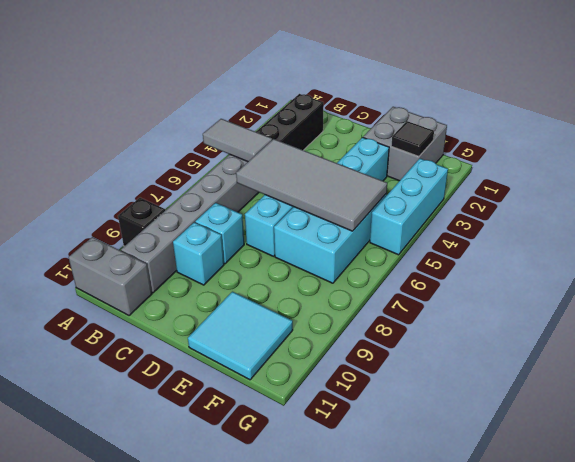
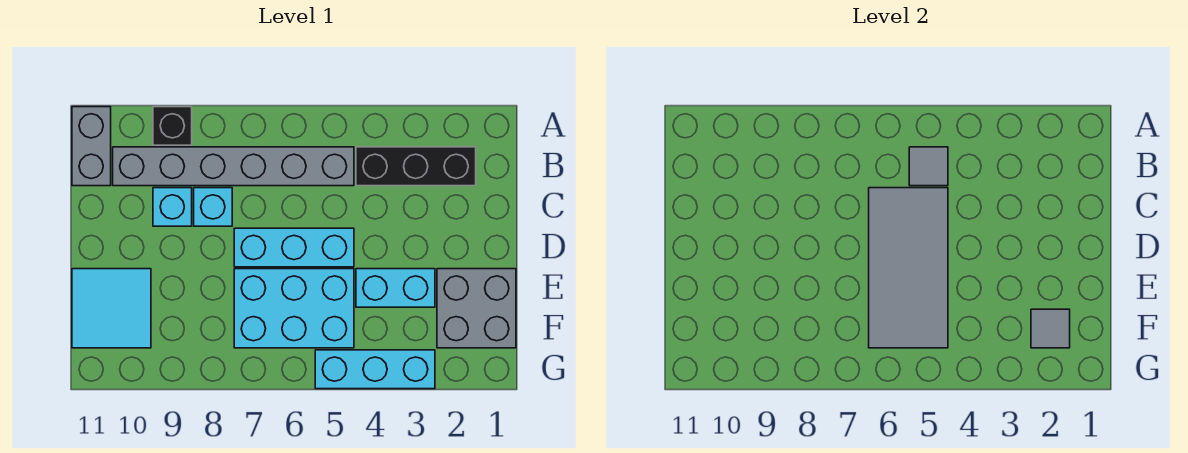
grey tile A5:B5 level 2 -> grey tile B5 level 2
black tile F2 level 2 -> grey tile F2 level 2

